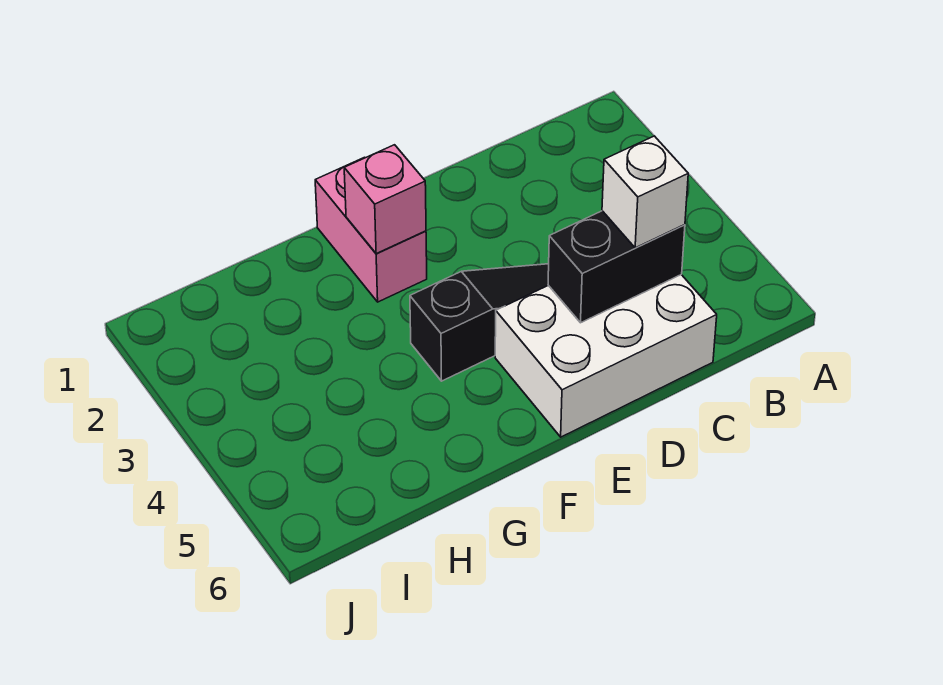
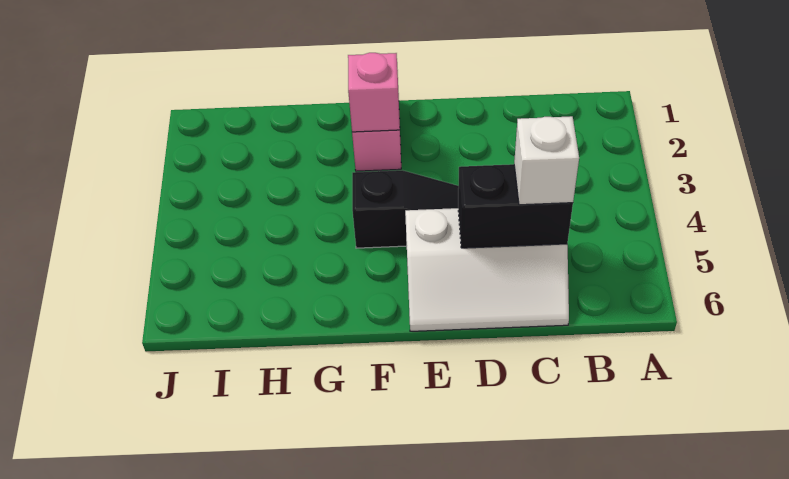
white brick C5:E6 level 1 -> white slope C5:E6 level 1 top 5

